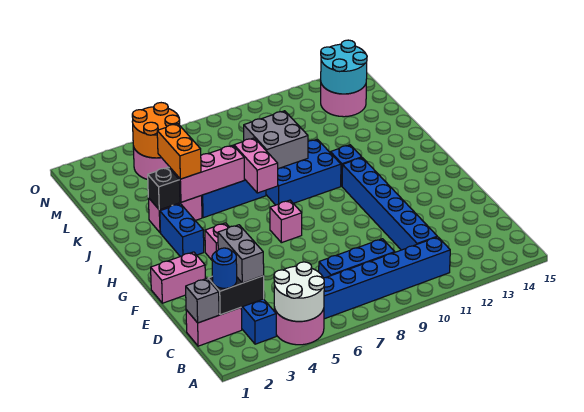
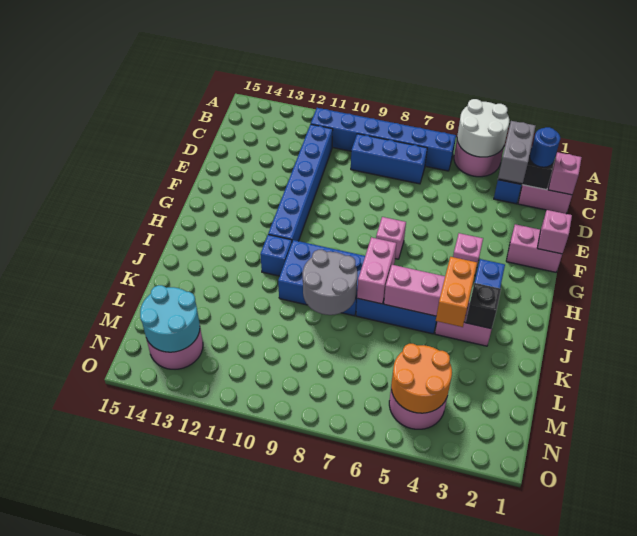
grey brick C1 level 2 -> pink brick C1 level 2
none -> pink brick F1 level 2
grey brick J8:K9 level 2 -> grey round brick J8:K9 level 2

